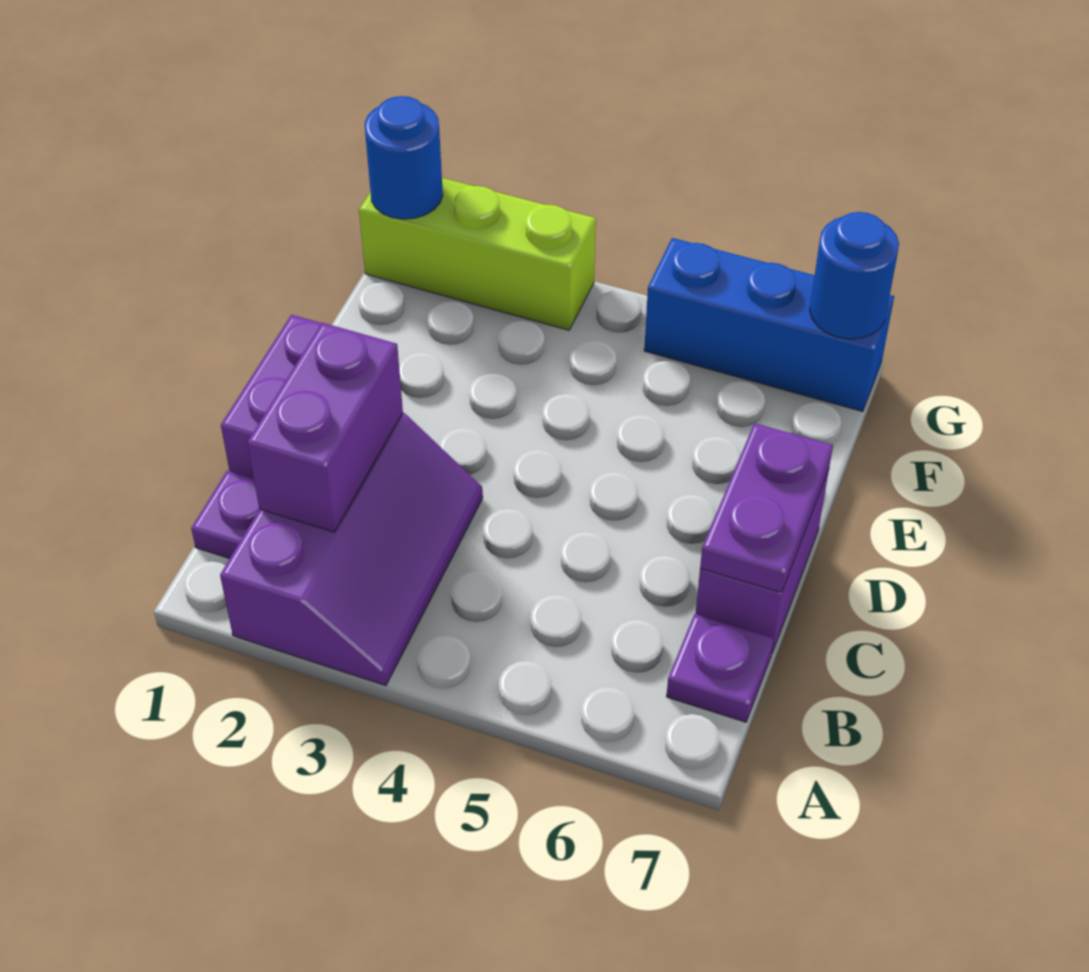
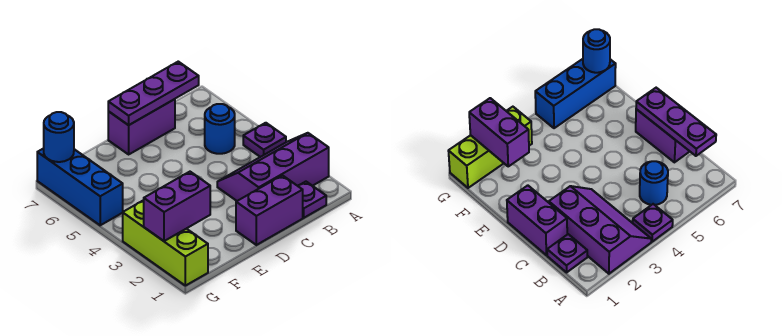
purple brick B2:C2 level 2 -> purple brick F2:G2 level 2
purple plate B7 level 1 -> purple plate A4 level 1
purple plate C7:D7 level 2 -> purple plate B7:D7 level 2
blue round brick G1 level 2 -> blue round brick B5 level 1

